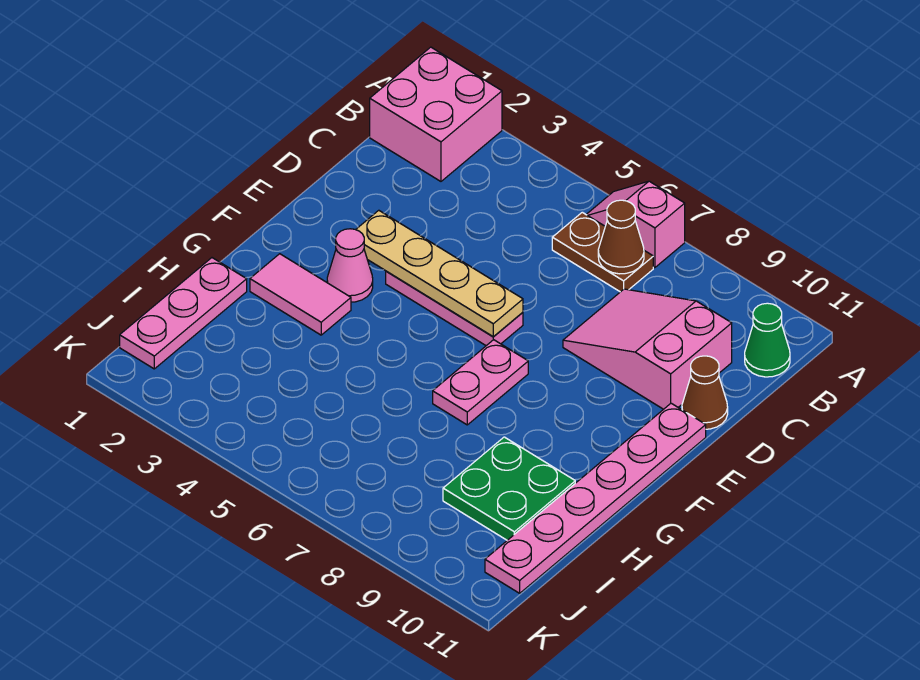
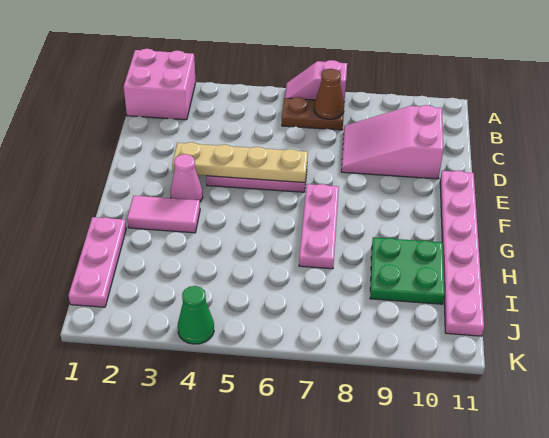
green cone B11 level 1 -> green cone K4 level 1
brown cone D11 level 1 -> none
pink plate F7:G7 level 1 -> pink plate F7:H7 level 1

